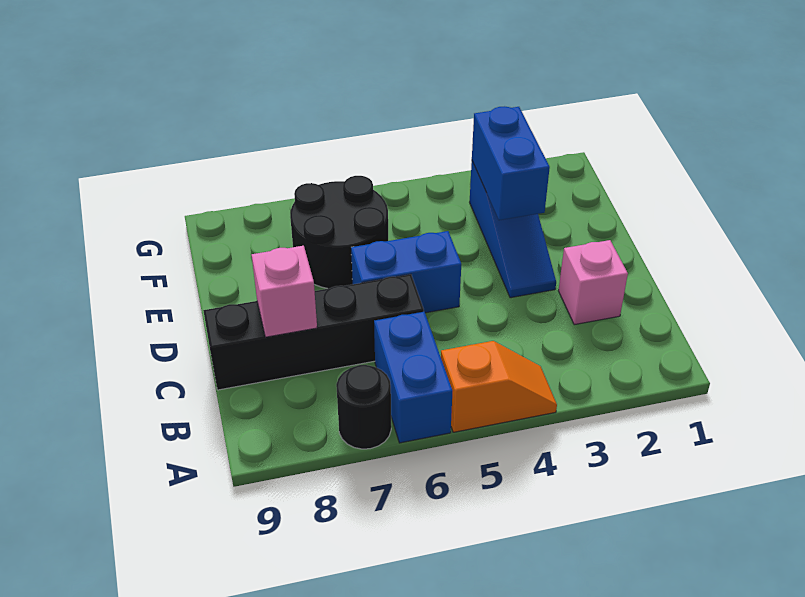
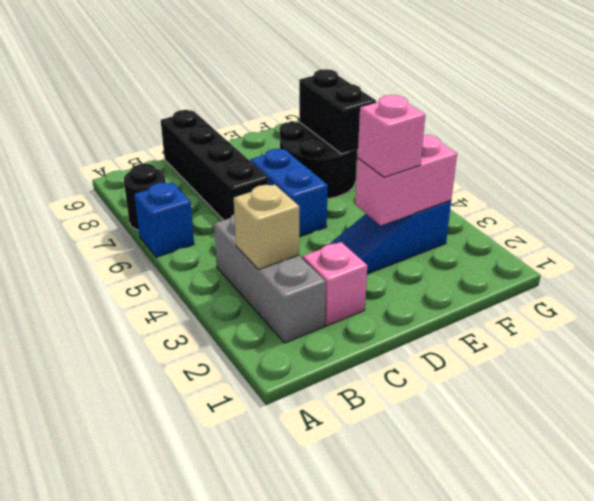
orange slope A4:A5 level 1 top 5 -> none
blue brick A6:B6 level 1 -> blue brick A6 level 1
none -> grey brick B2:B4 level 1
none -> tan brick B3 level 2
pink brick C8 level 2 -> pink brick E3 level 3
blue brick E3:F3 level 2 -> pink brick E3:F3 level 2
none -> black brick F6:F7 level 2

